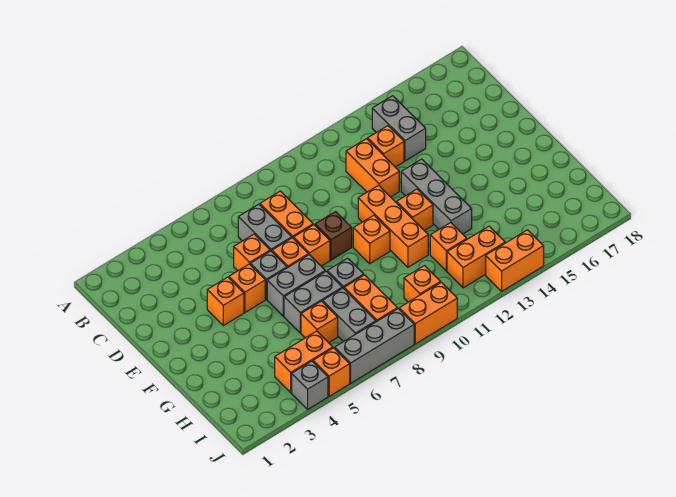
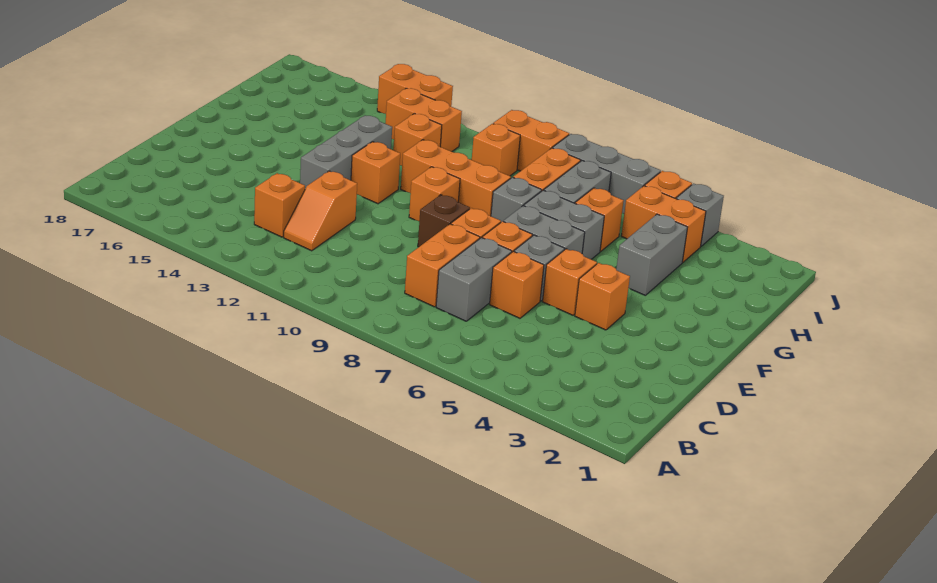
grey brick B14:C14 level 1 -> grey brick G4:H4 level 1
orange brick C12:D12 level 1 -> orange slope C12:D12 level 1 top D
orange brick E11:G11 level 1 -> orange brick G9:G11 level 1

